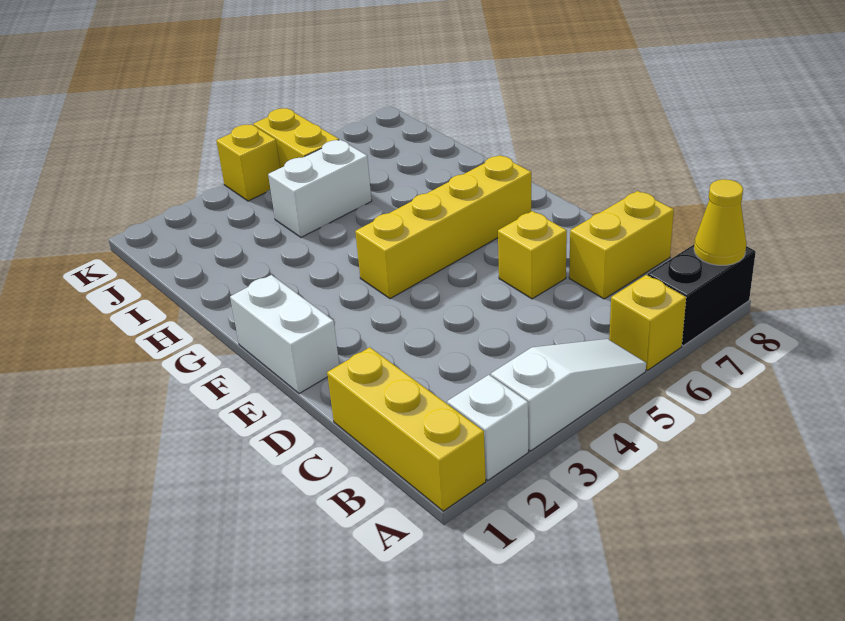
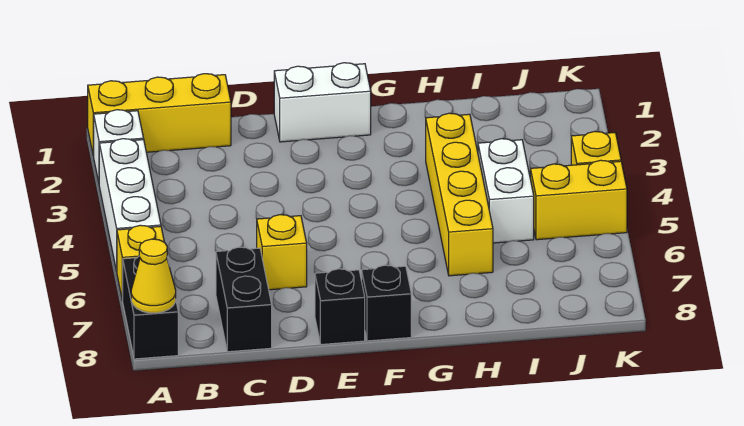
white slope A3:A5 level 1 top 3 -> white brick A3:A5 level 1
yellow brick C7:C8 level 1 -> black brick C7:C8 level 1
none -> black brick E8 level 1
yellow brick F4:F7 level 1 -> yellow brick H3:H6 level 1
none -> black brick F8 level 1

